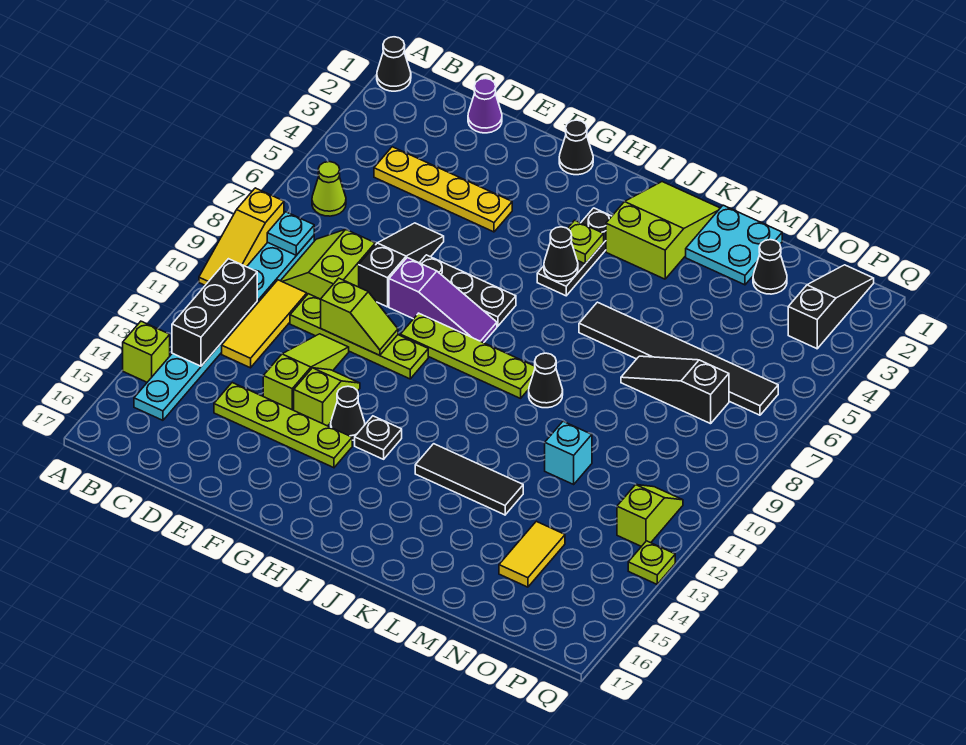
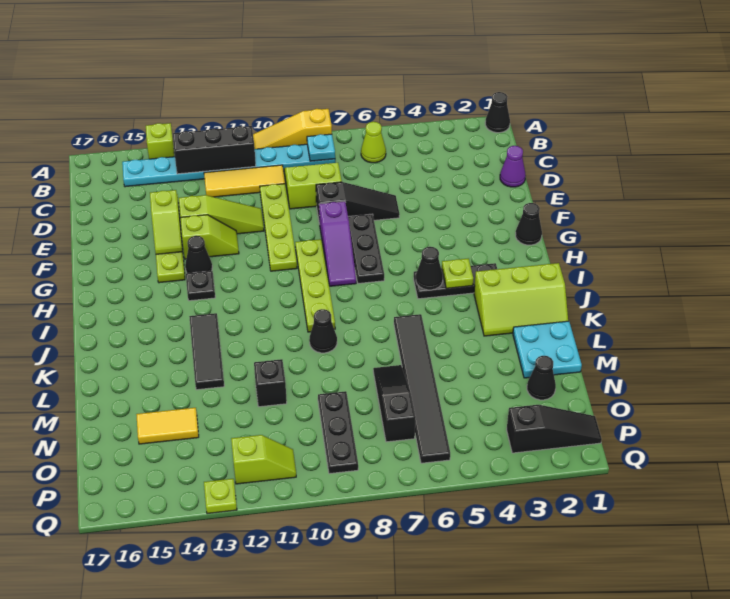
yellow plate C4:F4 level 1 -> none
lime slope E10:F10 level 2 top E -> lime slope E14:F14 level 2 top E
lime slope J1:K3 level 1 top 3 -> lime slope J1:K3 level 1 top J
cyan brick M11 level 1 -> black brick M11 level 1
none -> black plate N9:P9 level 1

